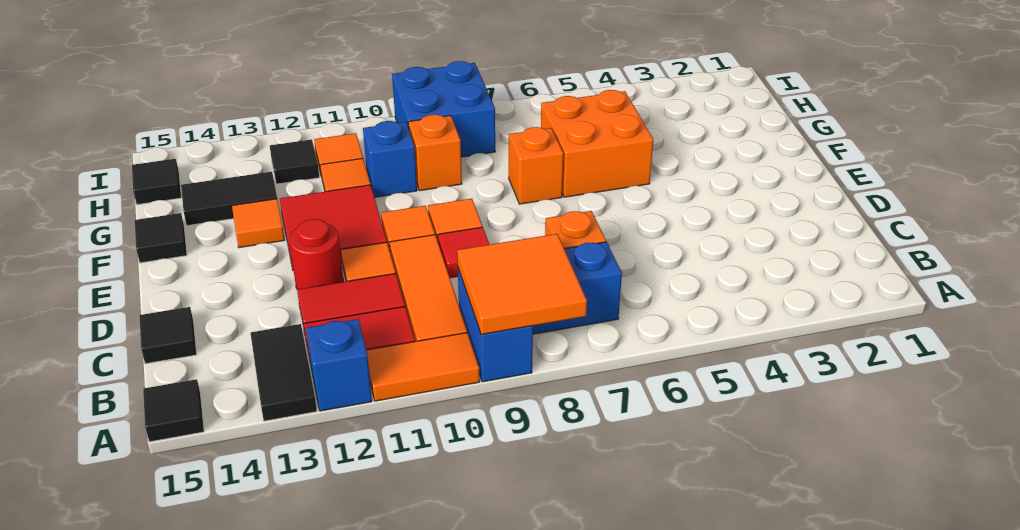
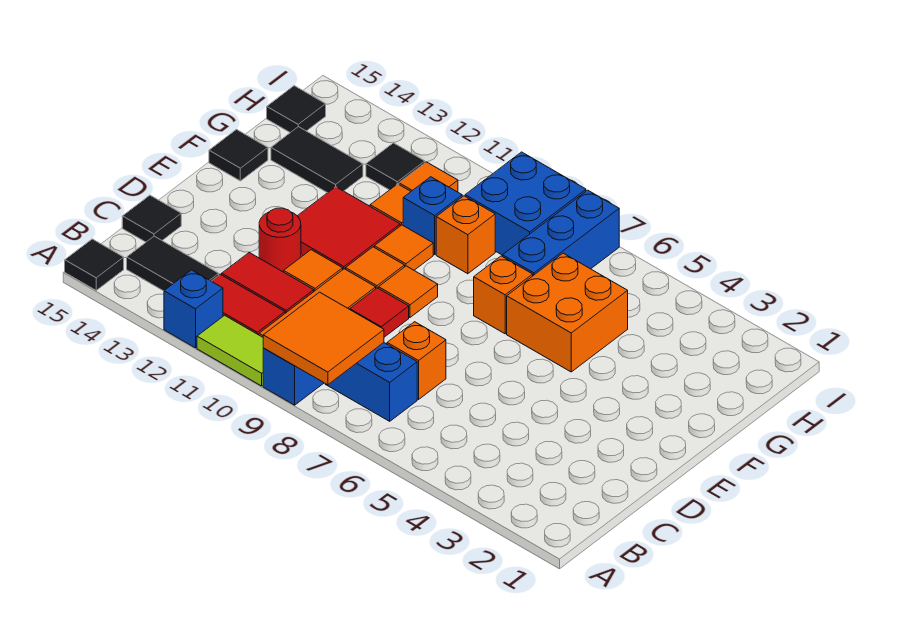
orange tile A10:A11 level 1 -> lime tile A10:A11 level 1
black tile A13:B13 level 1 -> black tile B13:B14 level 1
orange tile F13 level 1 -> orange tile F10 level 1
none -> blue brick G7:I7 level 1

